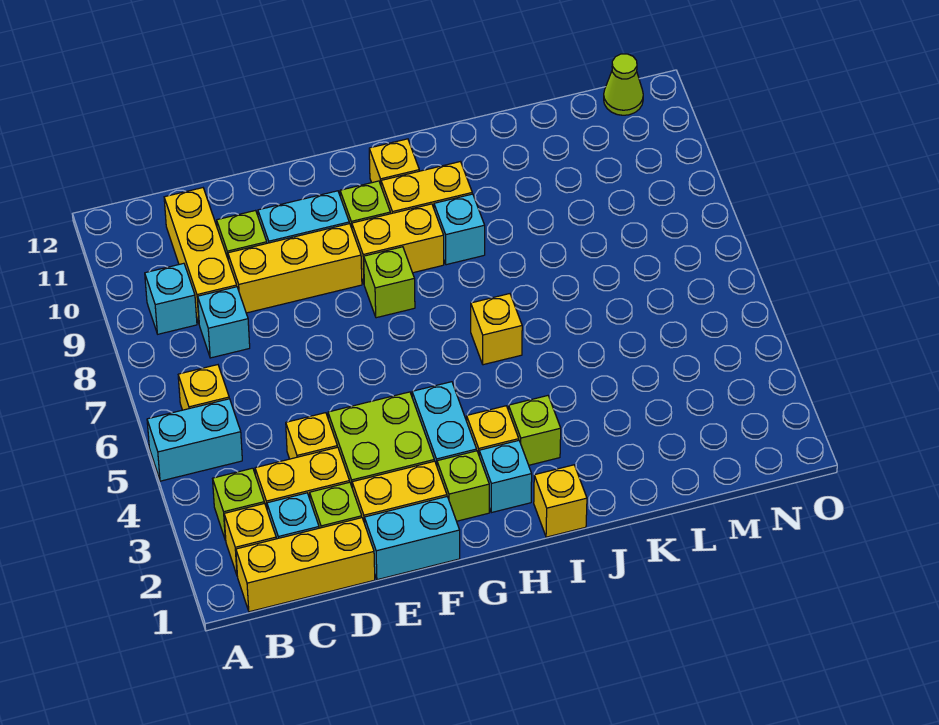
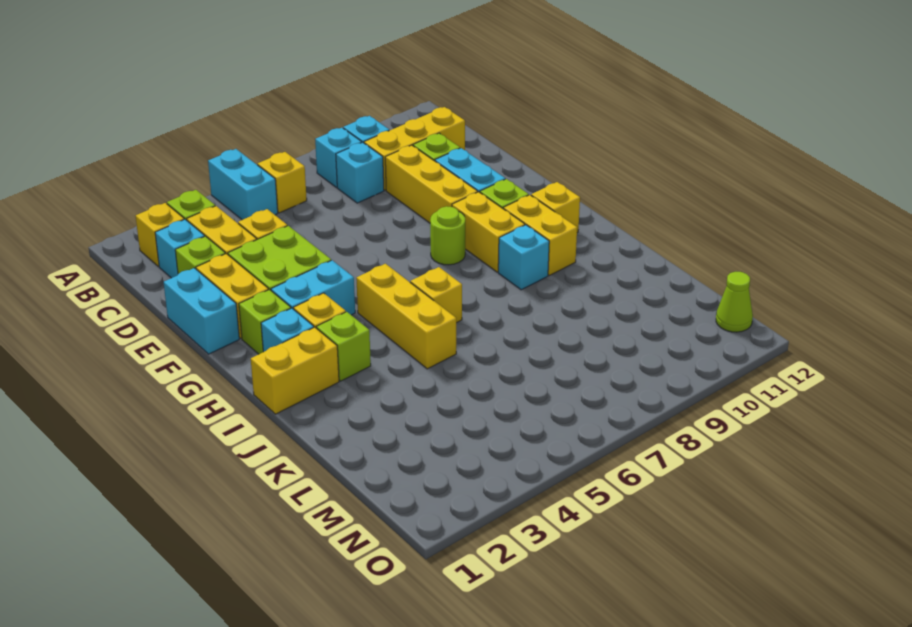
yellow brick B1:D1 level 1 -> yellow brick H5:J5 level 1
none -> cyan brick B8 level 1
lime brick G8 level 1 -> lime round brick G8 level 1
yellow brick I1 level 1 -> yellow brick I1:I2 level 1

